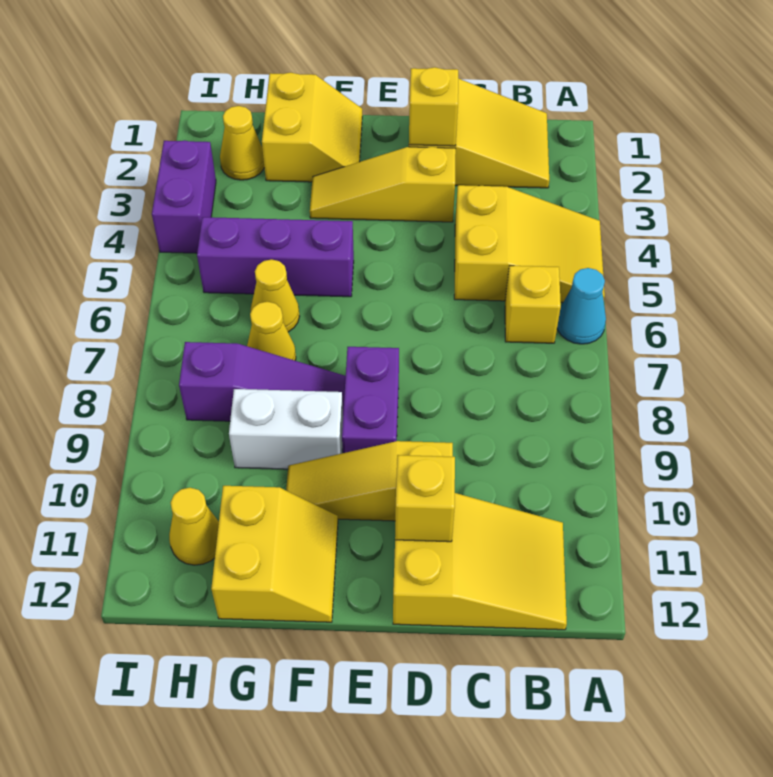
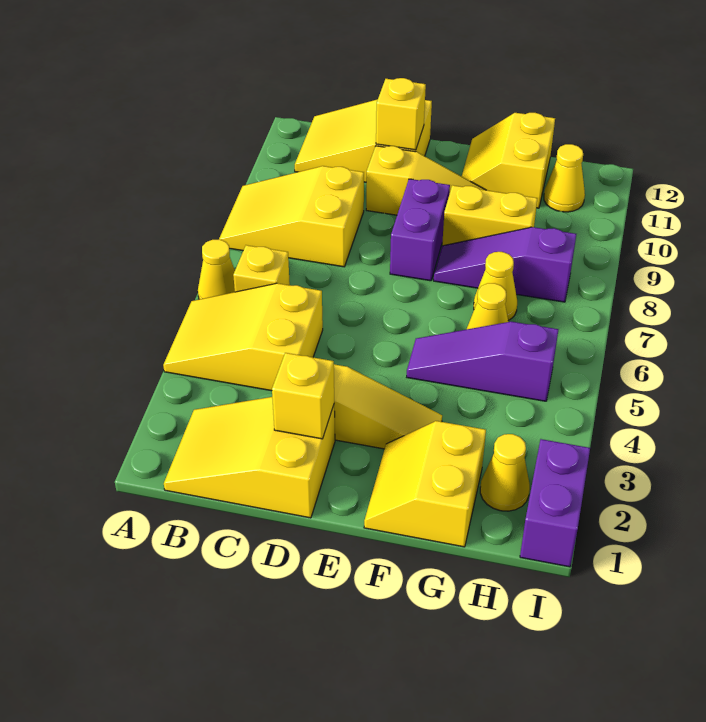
cyan cone A6 level 1 -> yellow cone A6 level 1
none -> yellow slope A8:C9 level 1 top C
purple brick F5:H5 level 1 -> purple slope F5:H5 level 1 top H
white brick F9:G9 level 1 -> yellow brick F9:G9 level 1
purple brick I3:I4 level 1 -> purple brick I1:I2 level 1

